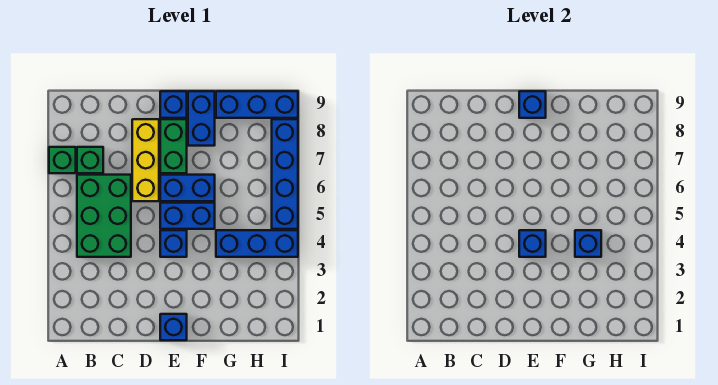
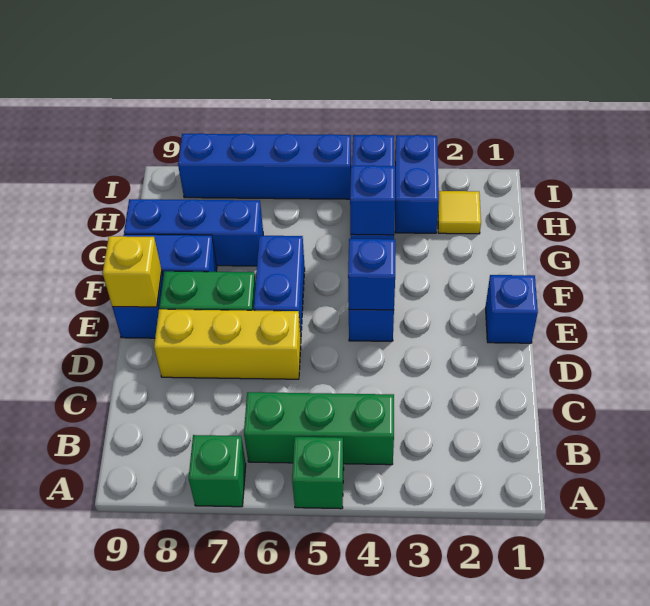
green brick B4:C6 level 1 -> green brick B4:B6 level 1
green brick B7 level 1 -> green brick A5 level 1
blue brick E5:F5 level 1 -> blue brick H3:I3 level 1
blue brick E9 level 2 -> yellow brick E9 level 2
blue brick G9:I9 level 1 -> blue brick G7:G9 level 1
none -> yellow tile H2 level 1

